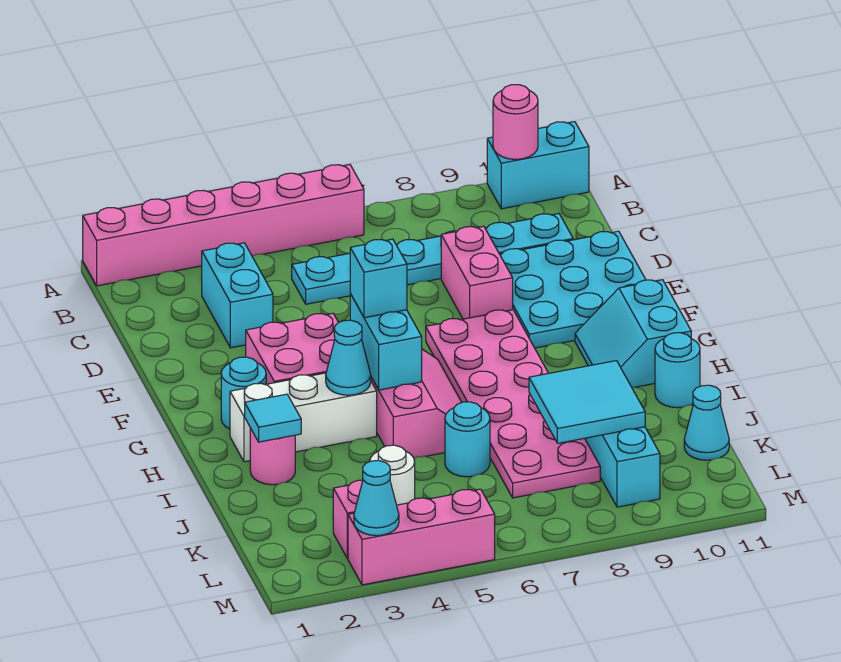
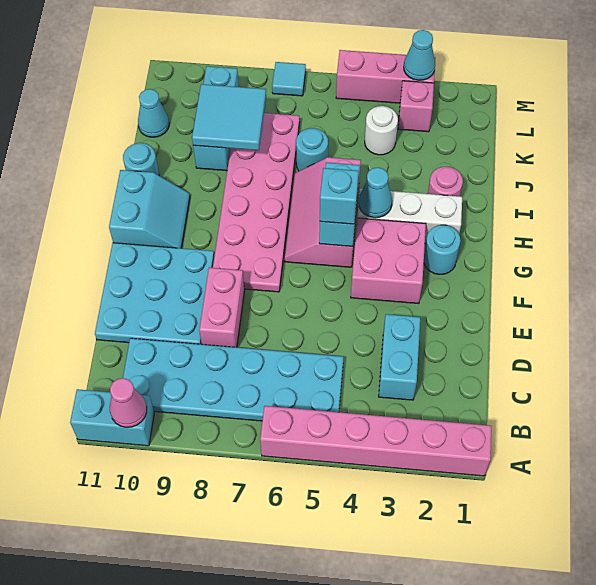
pink round brick A10 level 2 -> pink cone A10 level 2
cyan plate C5:C10 level 1 -> cyan plate B5:C10 level 1
cyan tile I2 level 2 -> cyan tile M7 level 1

